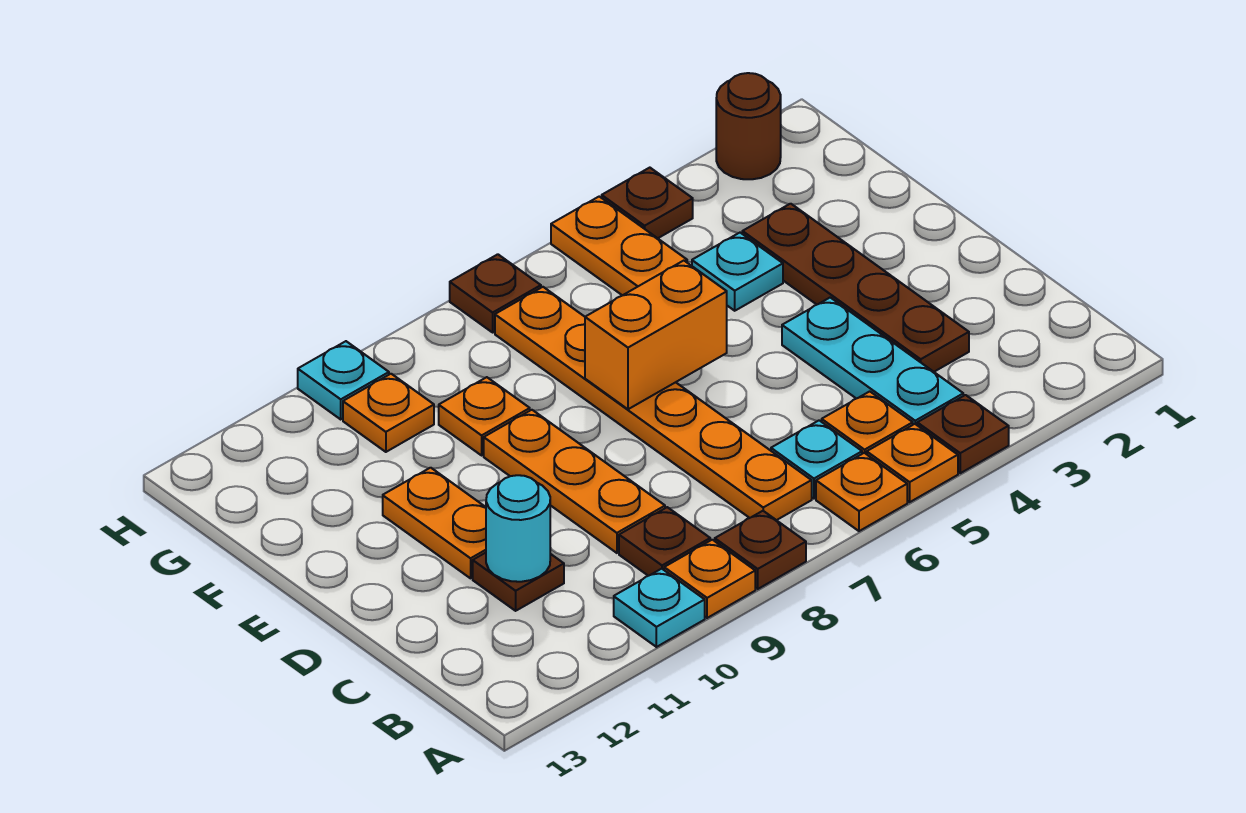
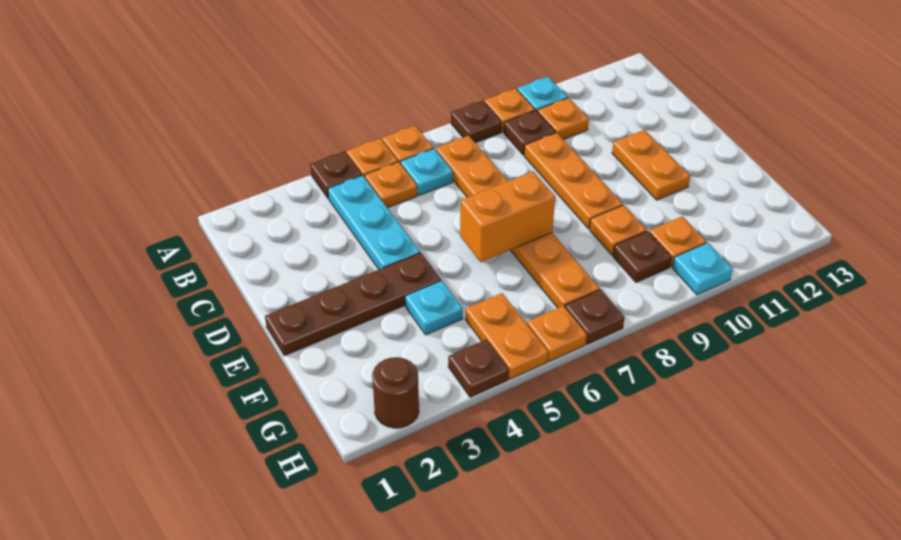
none -> orange plate B10 level 1
brown plate C3:F3 level 1 -> brown plate E1:E4 level 1
brown plate C11 level 1 -> brown plate G9 level 1
cyan round brick C11 level 2 -> none
none -> orange plate H6 level 1

